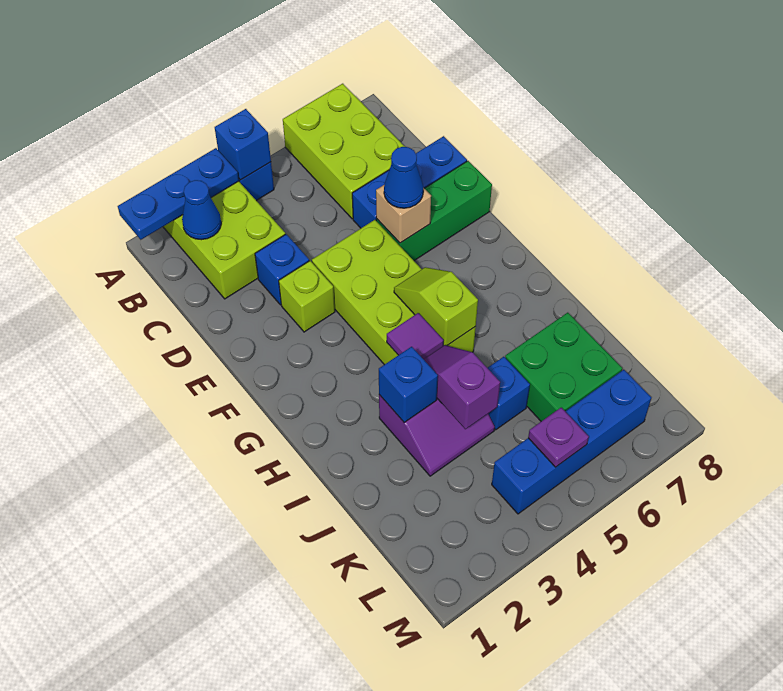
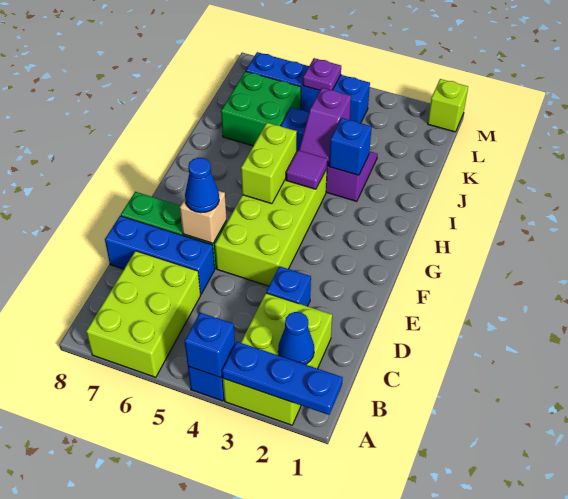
lime brick E3 level 1 -> lime brick M1 level 1
lime slope G5:H5 level 2 top H -> lime brick G5:H5 level 2

